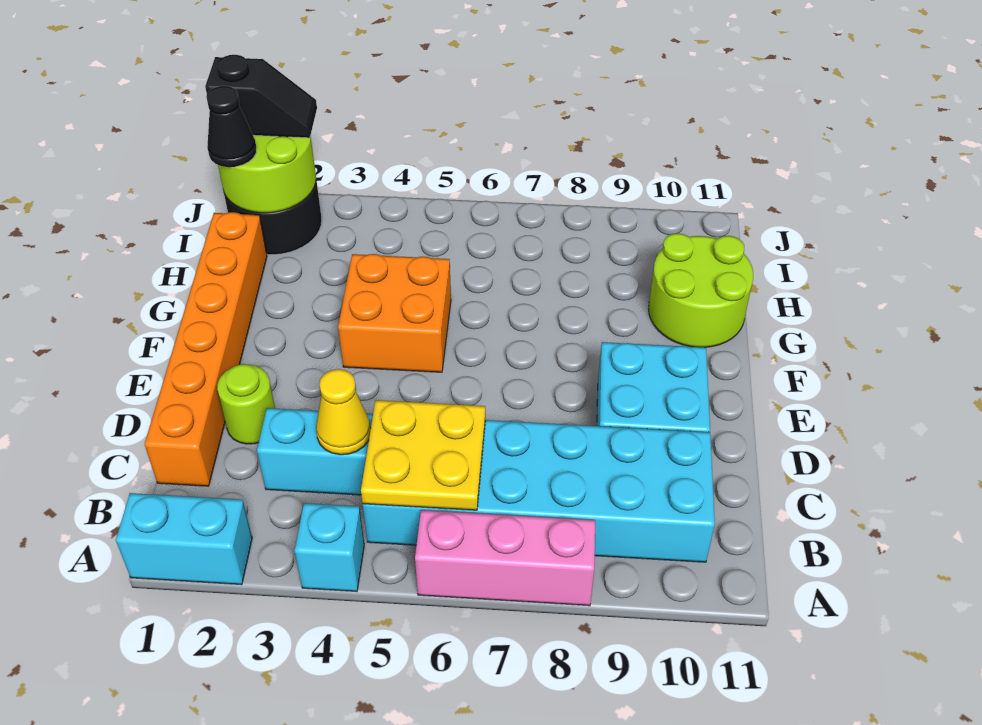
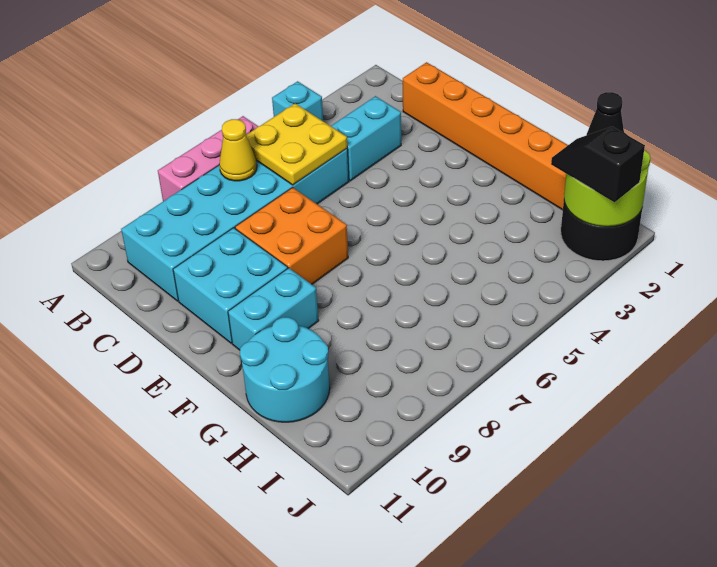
cyan brick A1:A2 level 1 -> cyan brick F9:F10 level 1
yellow cone C4 level 2 -> yellow cone B7 level 2
lime round brick D2 level 1 -> none
orange brick F4:G5 level 1 -> orange brick D7:E8 level 1
lime round brick G10:H11 level 1 -> cyan round brick G10:H11 level 1
black slope J1:J2 level 3 top 1 -> black slope I2:J2 level 3 top J

